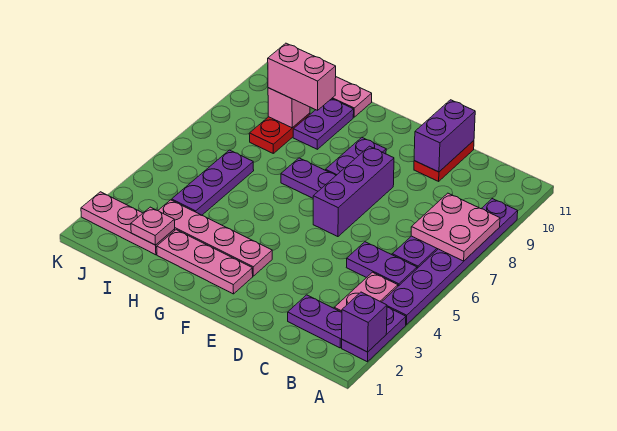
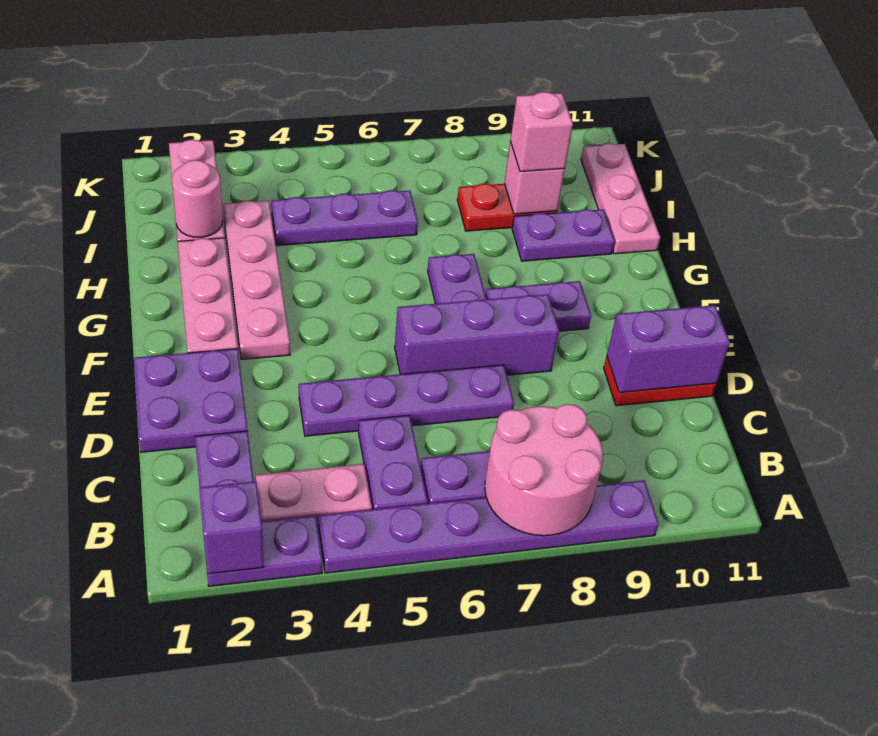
pink plate A7:B8 level 2 -> pink round brick A7:B8 level 2
none -> purple plate D1:E2 level 1
none -> purple plate D4:D7 level 1
pink brick H9:I9 level 3 -> pink brick I9 level 3
pink plate I2 level 2 -> pink round brick I2 level 2

